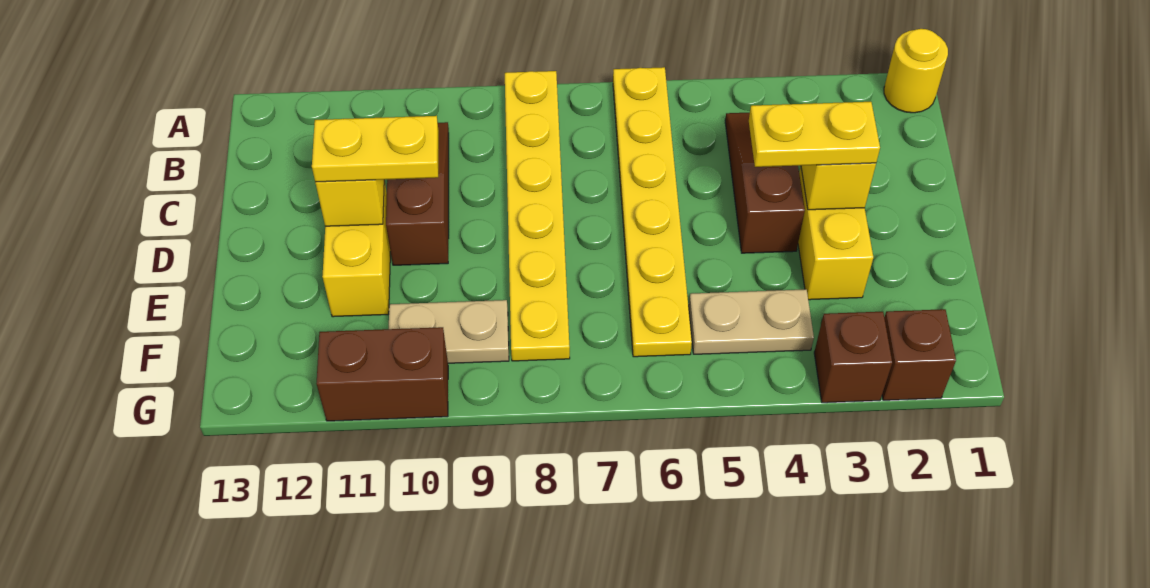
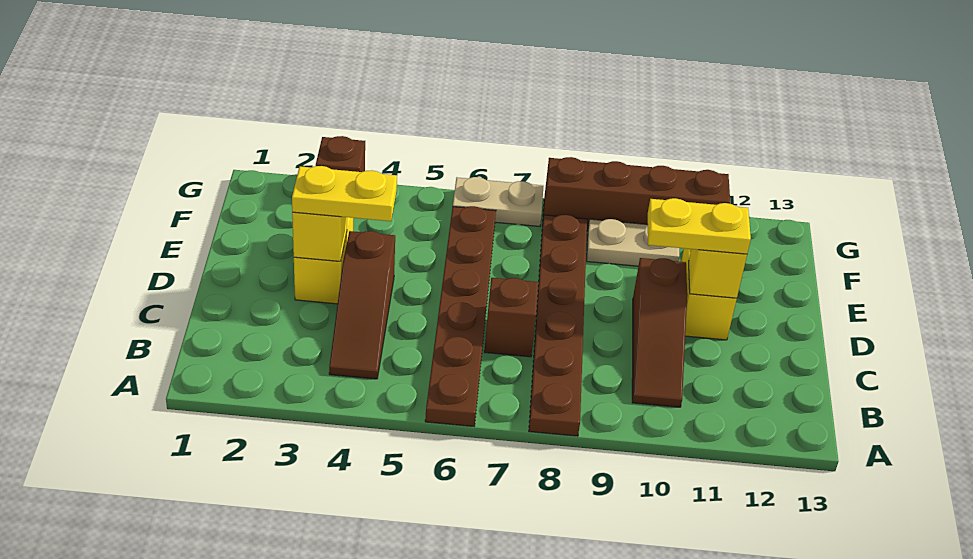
yellow round brick A1 level 1 -> none
yellow plate A6:F6 level 1 -> brown plate A6:F6 level 1
yellow plate A8:F8 level 1 -> brown plate A8:F8 level 1
tan plate F4:F5 level 1 -> tan plate G6:G7 level 1
brown brick G2 level 1 -> brown brick C7 level 1
brown brick G10:G11 level 1 -> brown brick G8:G11 level 1

